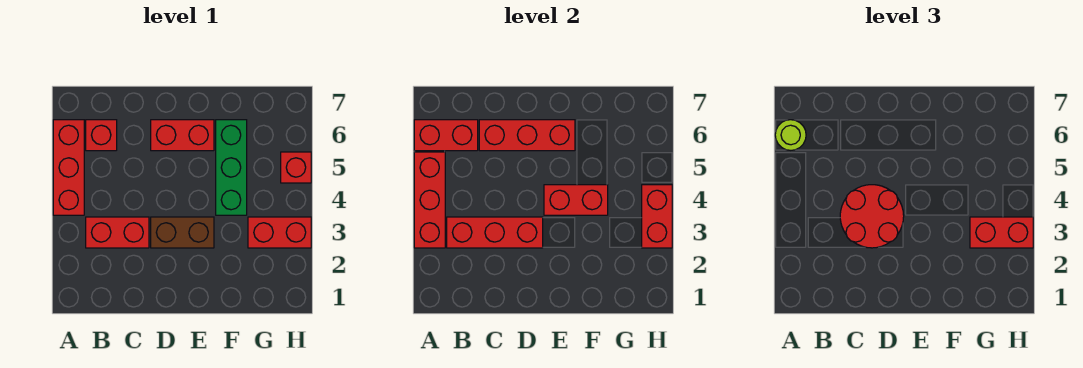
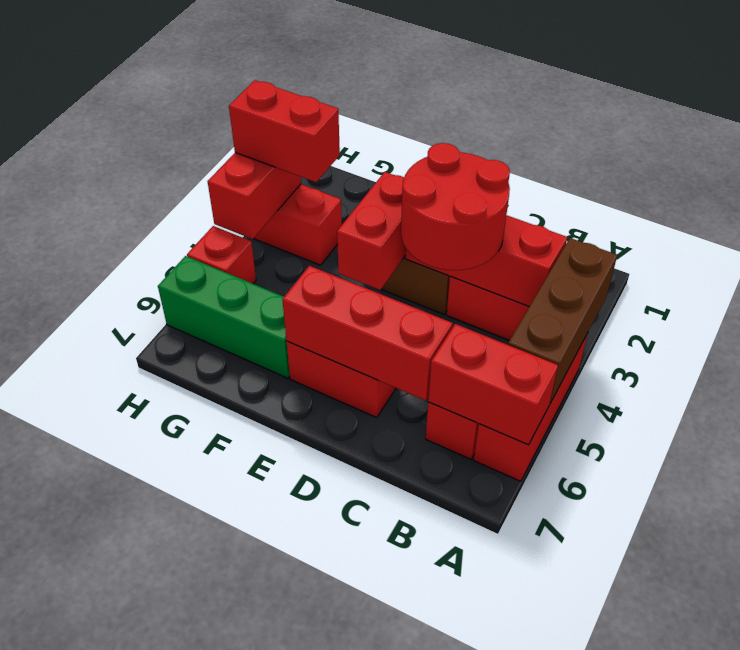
red brick A3:A5 level 2 -> brown brick A3:A5 level 2
lime round brick A6 level 3 -> none
red brick E4:F4 level 2 -> red brick E3:E4 level 2
green brick F4:F6 level 1 -> green brick F6:H6 level 1

